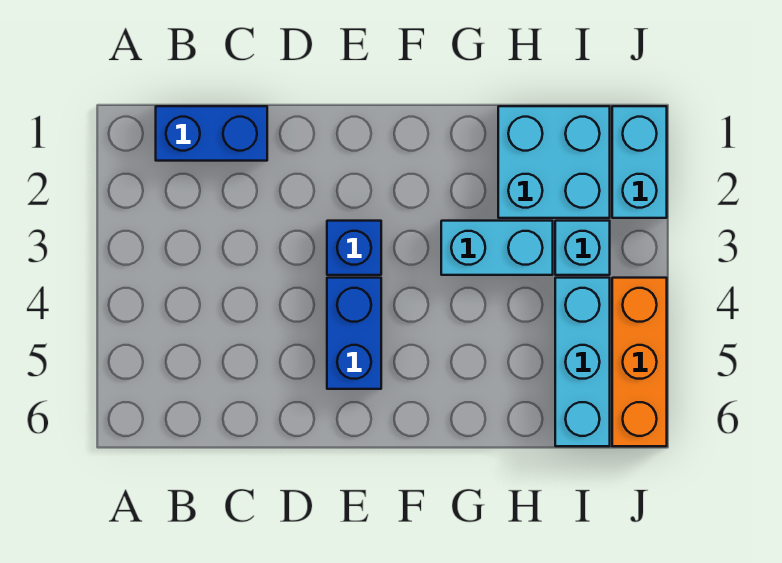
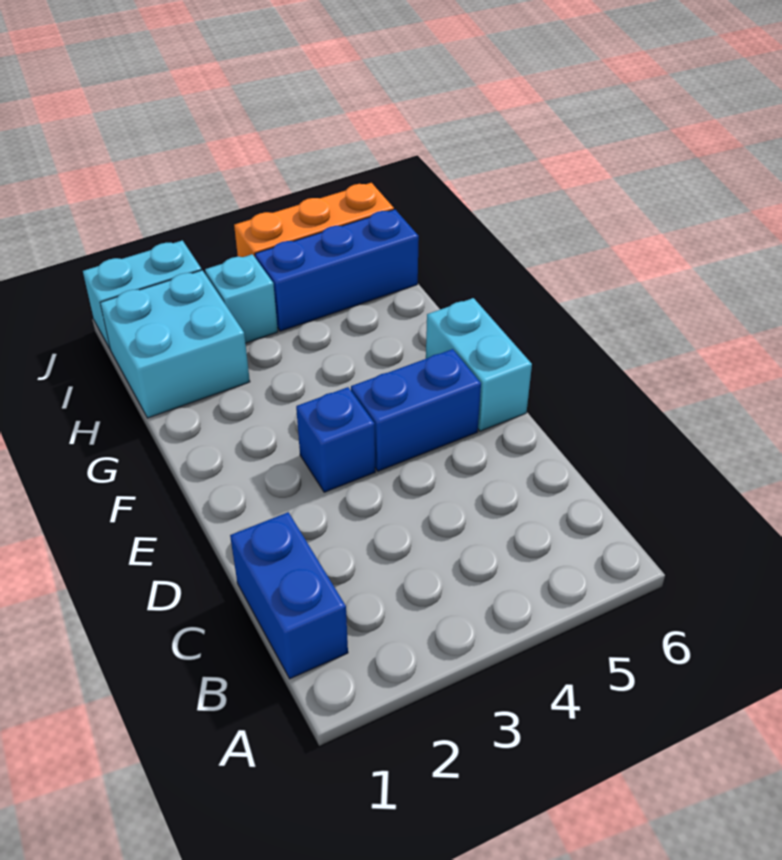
cyan brick G3:H3 level 1 -> cyan brick E6:F6 level 1
cyan brick I4:I6 level 1 -> blue brick I4:I6 level 1

